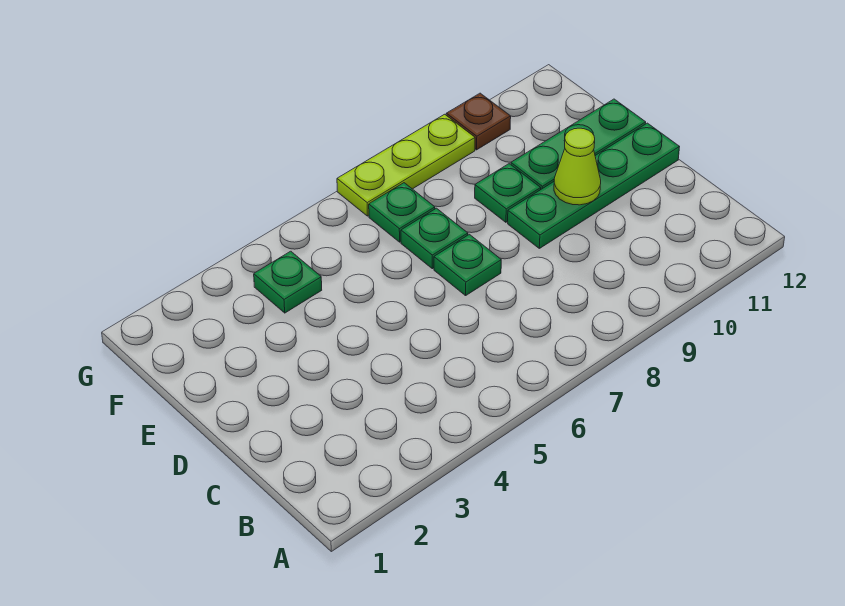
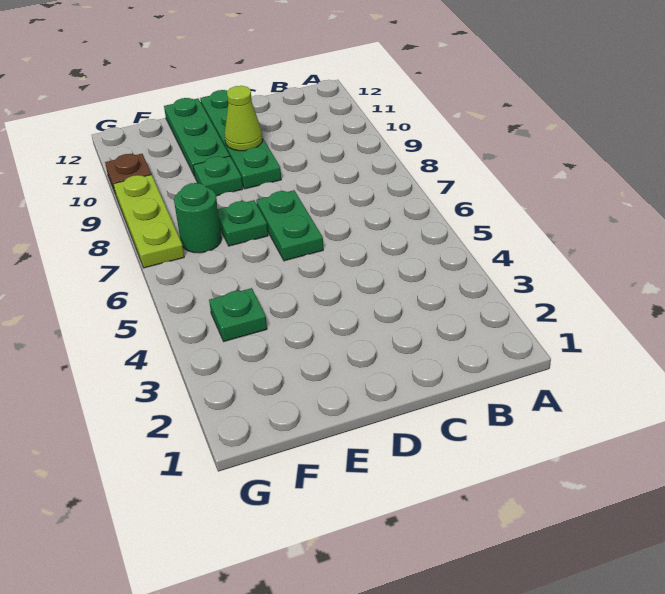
green plate D7 level 1 -> green plate D6:D7 level 1
green plate F7 level 1 -> green round brick F7 level 1

